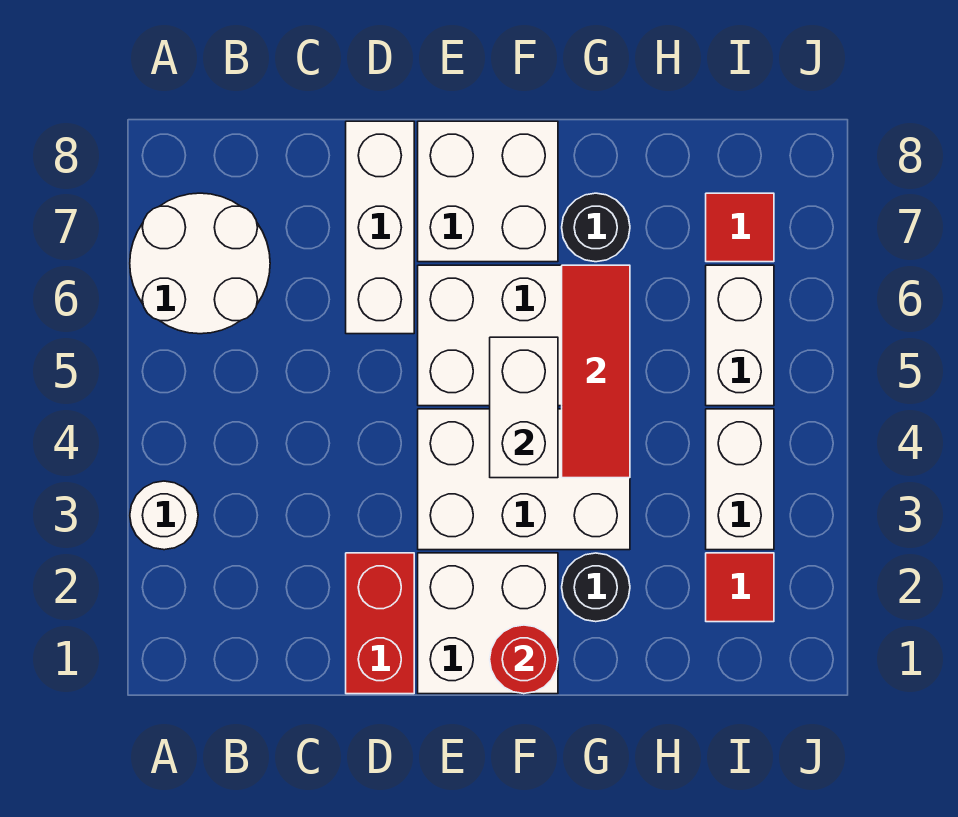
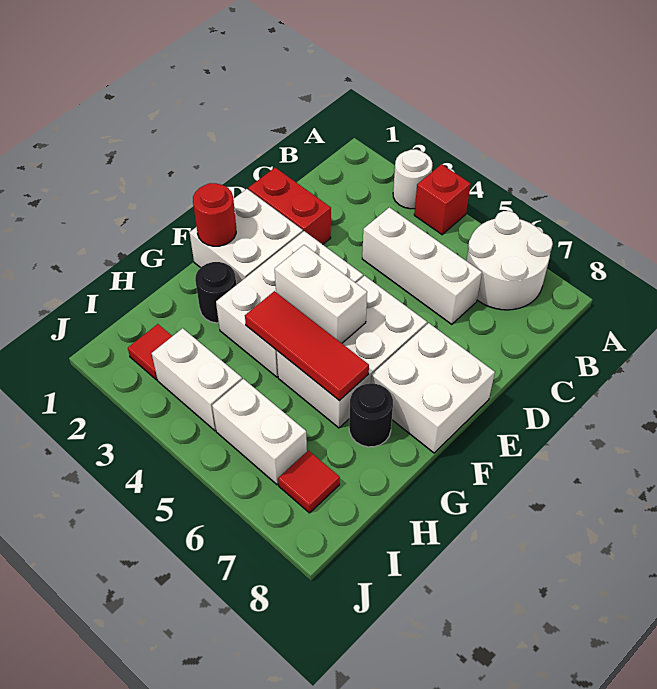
none -> red brick A4 level 1
white brick D6:D8 level 1 -> white brick C4:C6 level 1

